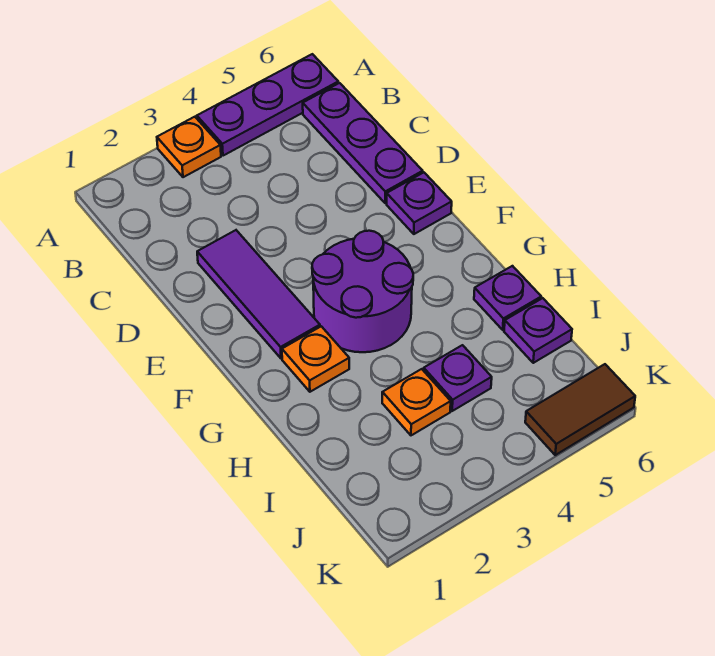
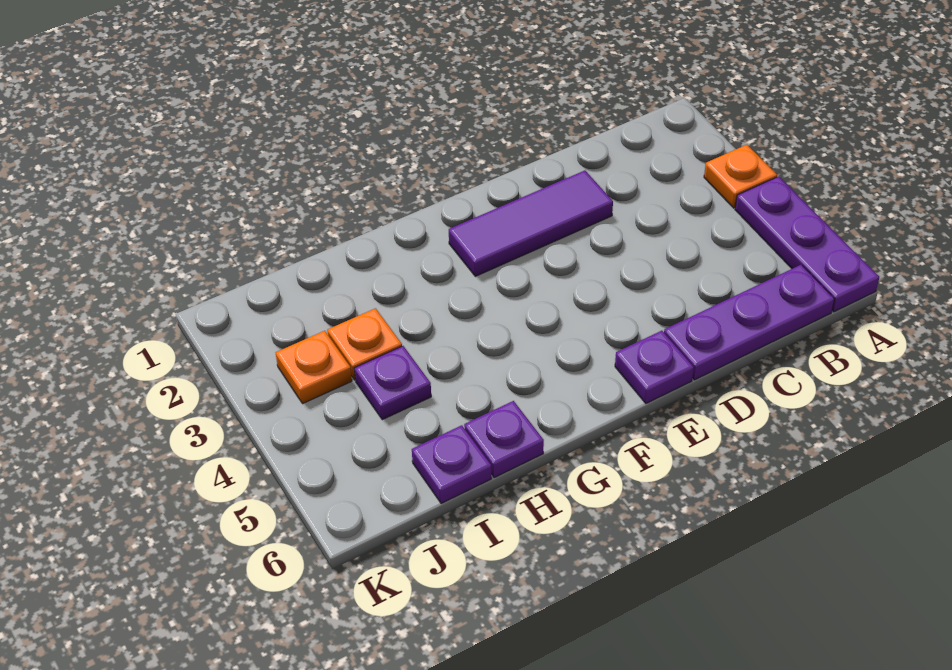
purple round brick F3:G4 level 1 -> none
orange plate G2 level 1 -> orange plate J3 level 1
brown tile K5:K6 level 1 -> none

